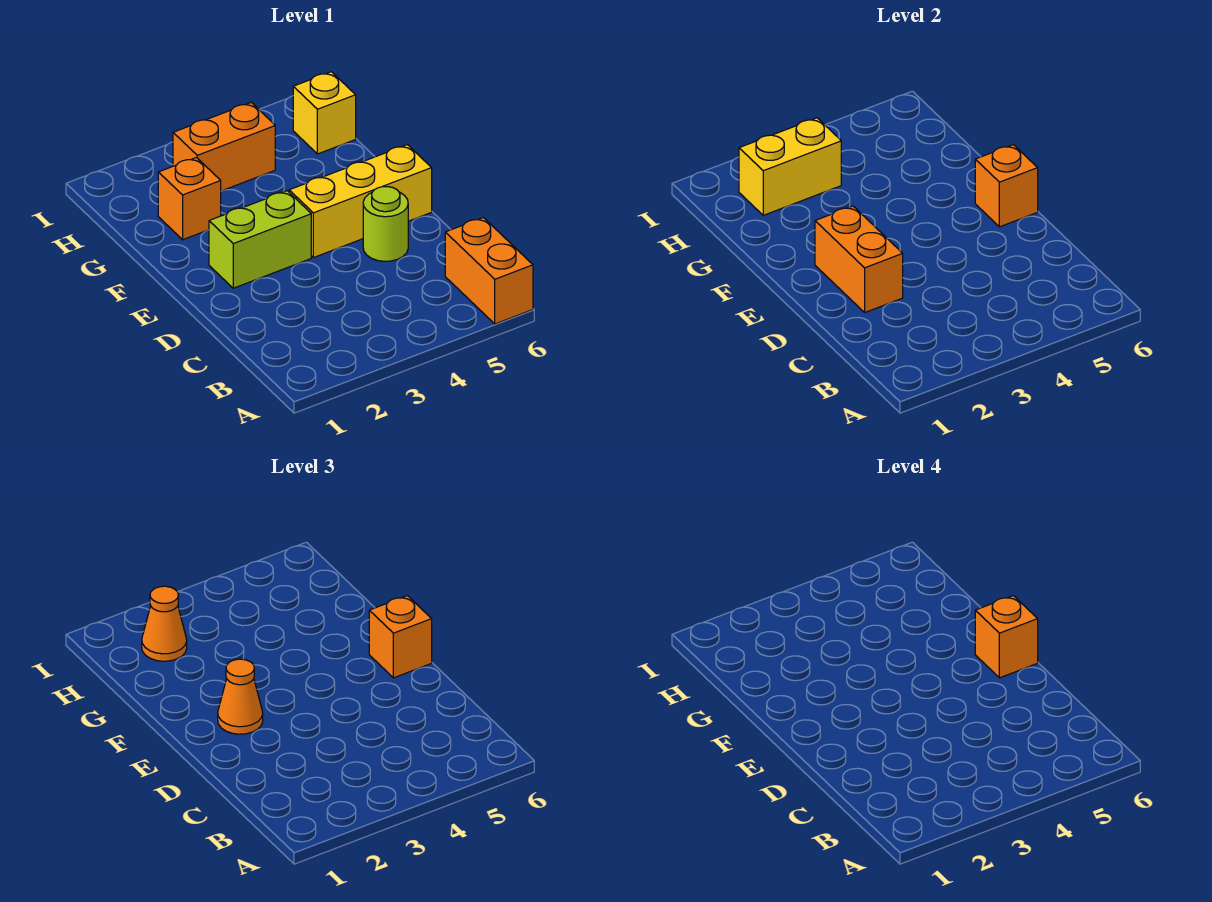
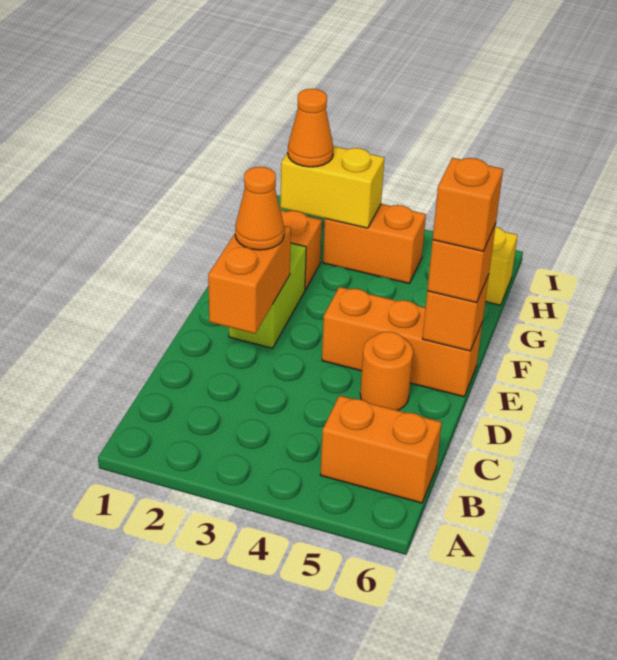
orange brick A6:B6 level 1 -> orange brick B5:B6 level 1
lime round brick D5 level 1 -> orange round brick D5 level 1
lime brick E2:E3 level 1 -> lime brick E2:F2 level 1
yellow brick E4:E6 level 1 -> orange brick E4:E6 level 1

